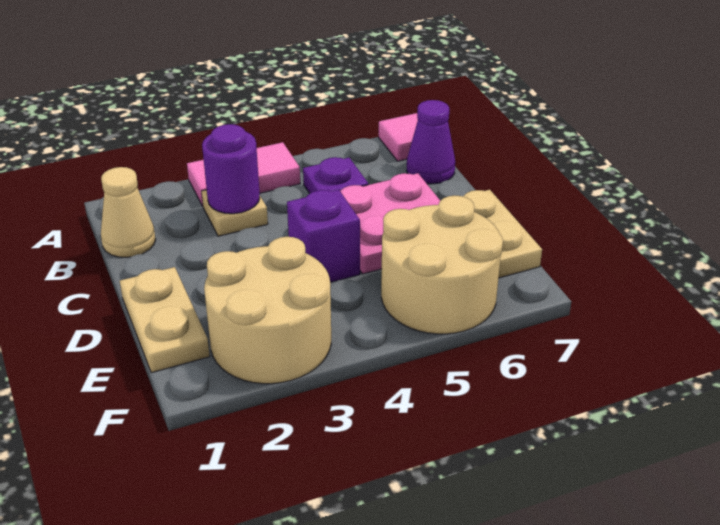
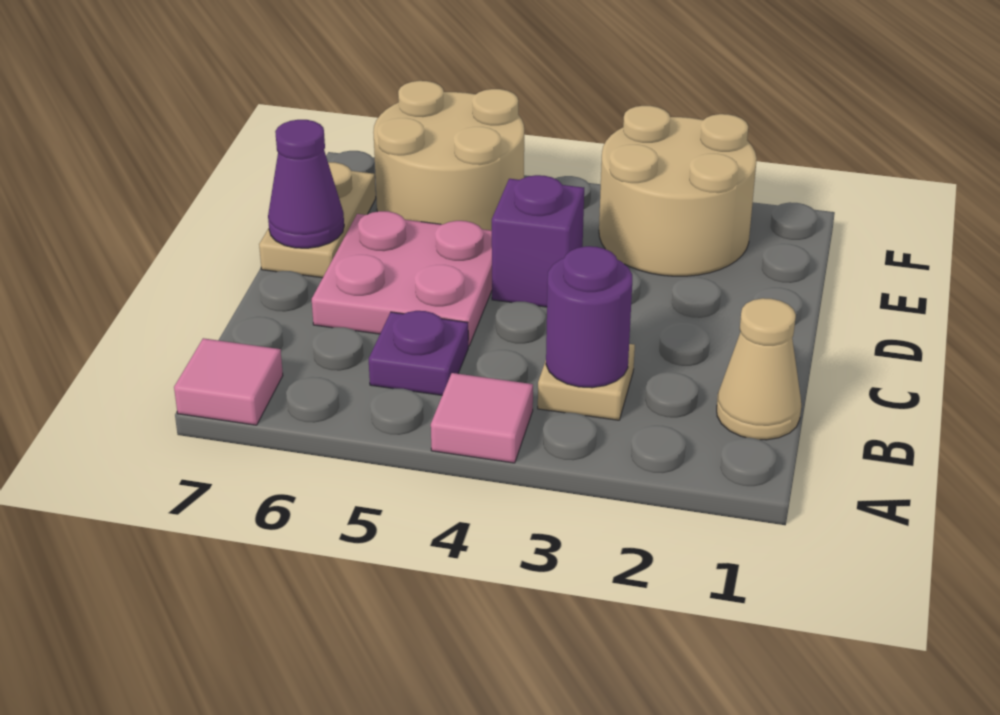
pink tile A3:A4 level 1 -> pink tile A4 level 1
purple cone B7 level 1 -> purple cone D7 level 2
tan plate D1:E1 level 1 -> none

